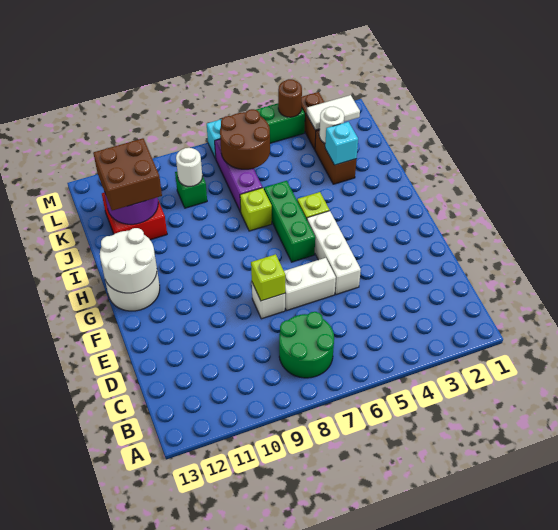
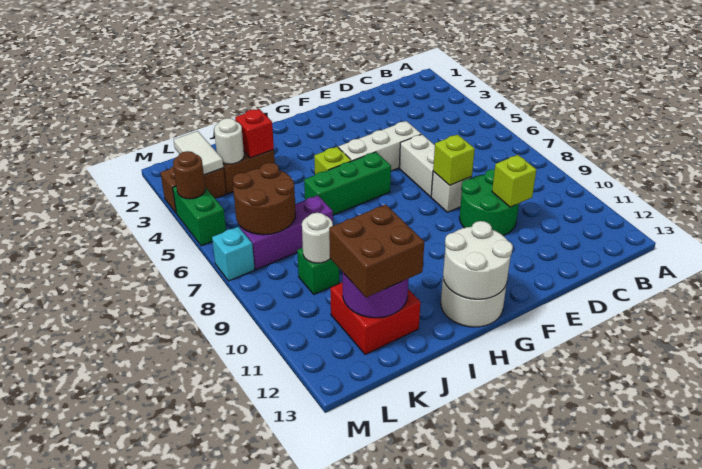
green round brick B7:C8 level 1 -> green round brick D9:E10 level 1
lime brick I7 level 1 -> lime brick D10 level 2
cyan brick J3 level 2 -> red brick J3 level 2

